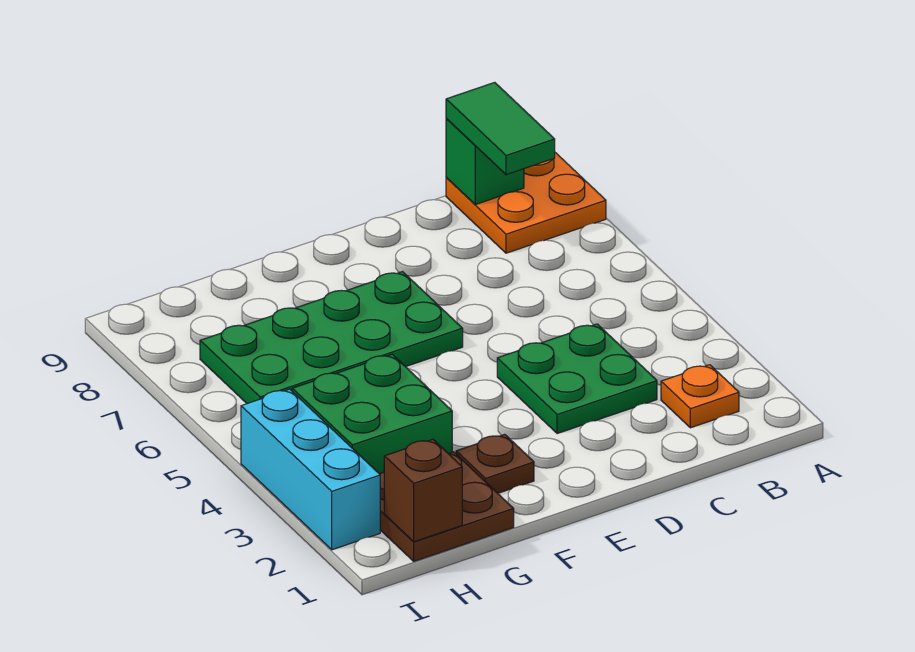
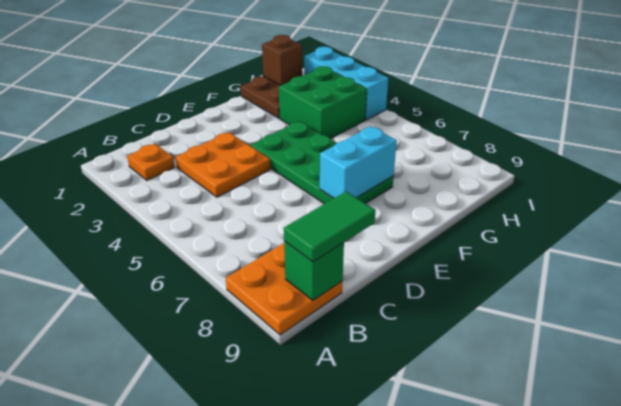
green tile B8:B9 level 3 -> green tile B9:C9 level 3
green plate C3:D4 level 1 -> orange plate C3:D4 level 1
green plate E6:H7 level 1 -> green plate E4:F7 level 1
none -> cyan brick E7:F7 level 2
brown plate F2 level 1 -> none

